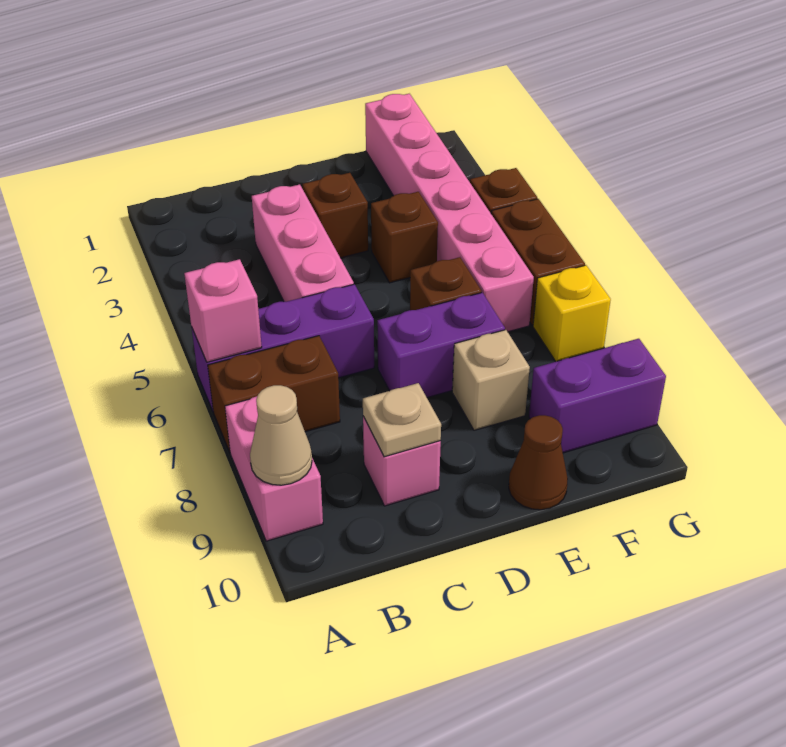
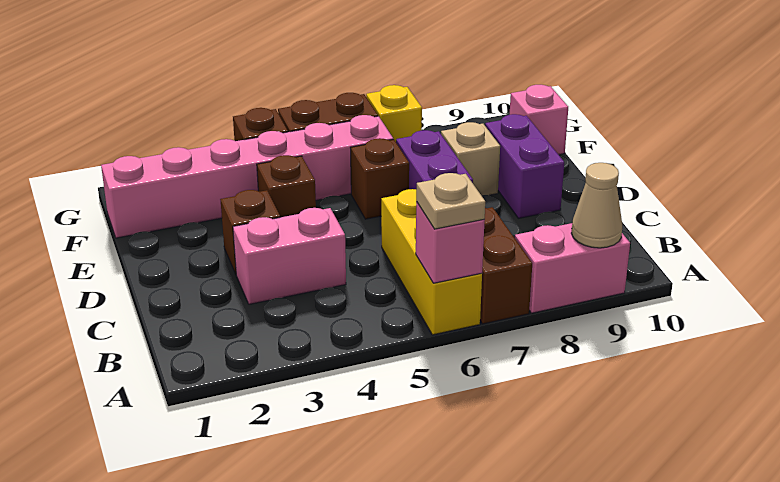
purple brick A6:C6 level 1 -> yellow brick A6:C6 level 1
pink brick C3:C5 level 1 -> pink brick C3:C4 level 1
pink brick C9 level 1 -> pink brick F10 level 1
tan plate C9 level 2 -> tan plate A6 level 3
brown cone E10 level 1 -> none
purple brick F9:G9 level 1 -> purple brick D9:E9 level 1

